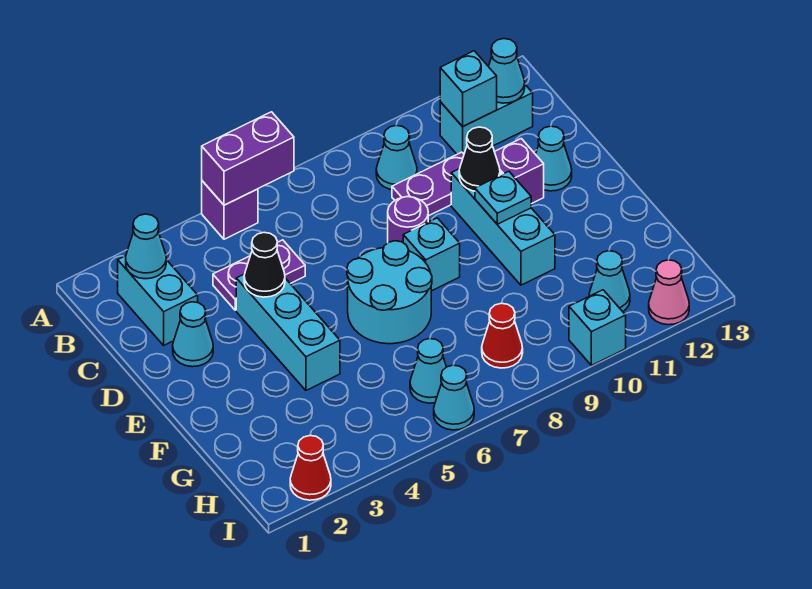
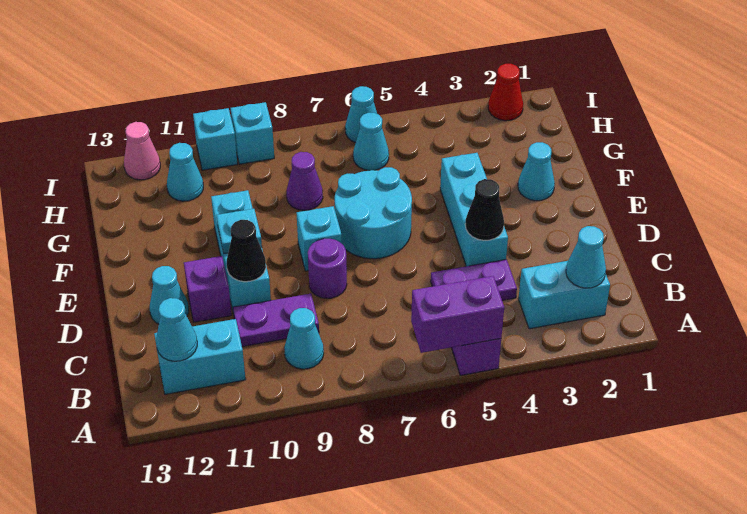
cyan brick B2:C2 level 1 -> cyan brick B2:B3 level 1
cyan brick B11 level 2 -> cyan brick I9 level 1
cyan cone D2 level 1 -> cyan cone F2 level 1
none -> purple cone G8 level 1
red cone H8 level 1 -> none

